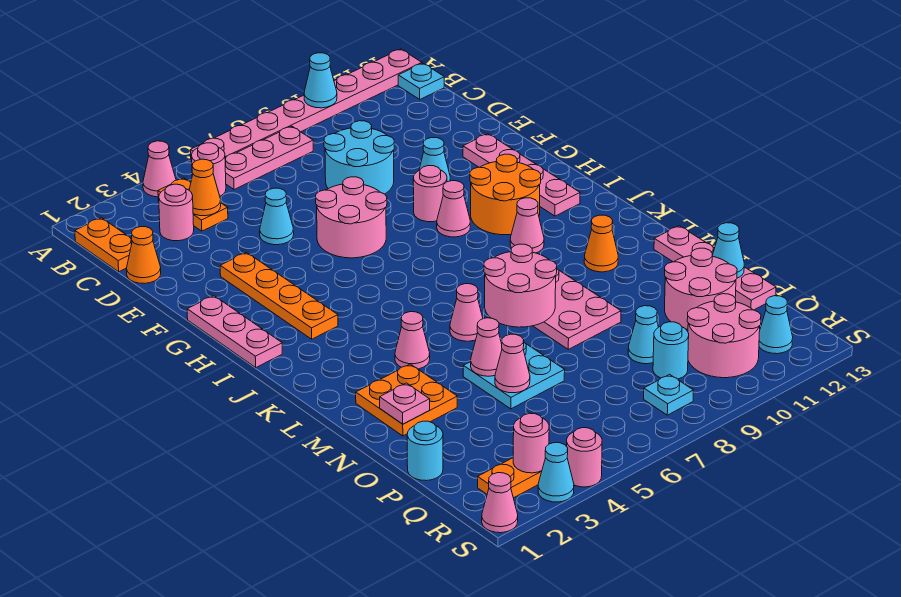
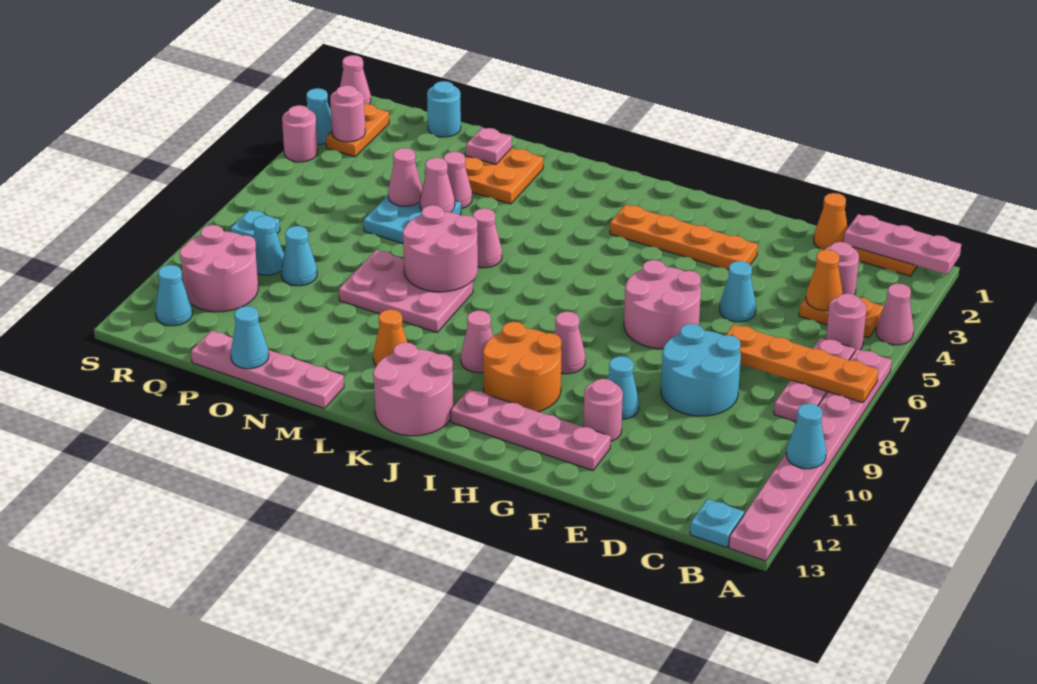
none -> orange plate A7:D7 level 2
pink plate G1:I1 level 1 -> pink plate A1:C1 level 2
pink round brick G9 level 1 -> pink round brick F11 level 1
pink cone L4 level 1 -> pink cone N4 level 1
pink round brick O11:P12 level 1 -> pink round brick J12:K13 level 1
cyan round brick Q9 level 1 -> cyan cone Q9 level 1

